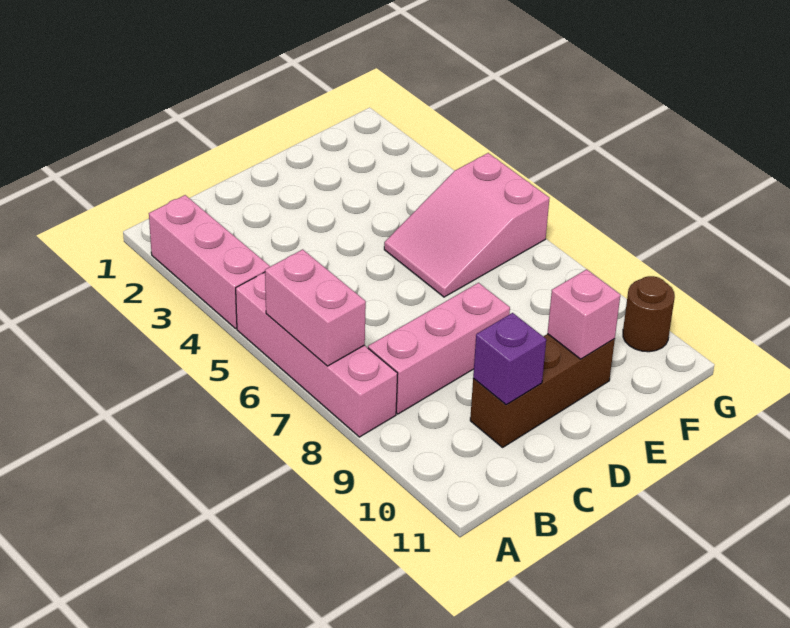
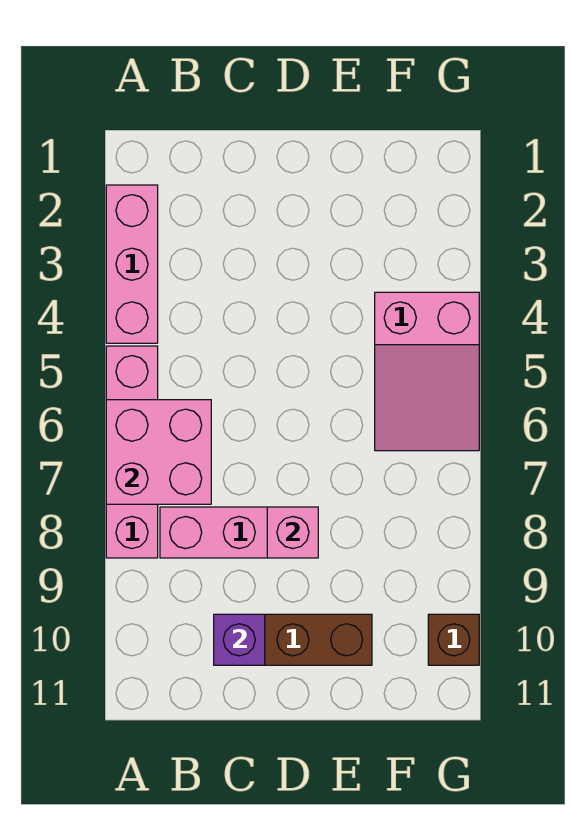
pink brick A6:A7 level 2 -> pink brick A6:B7 level 2
pink slope E5:G6 level 1 top G -> pink slope F4:G6 level 1 top 4
pink brick E10 level 2 -> pink brick D8 level 2
brown round brick G10 level 1 -> brown brick G10 level 1

